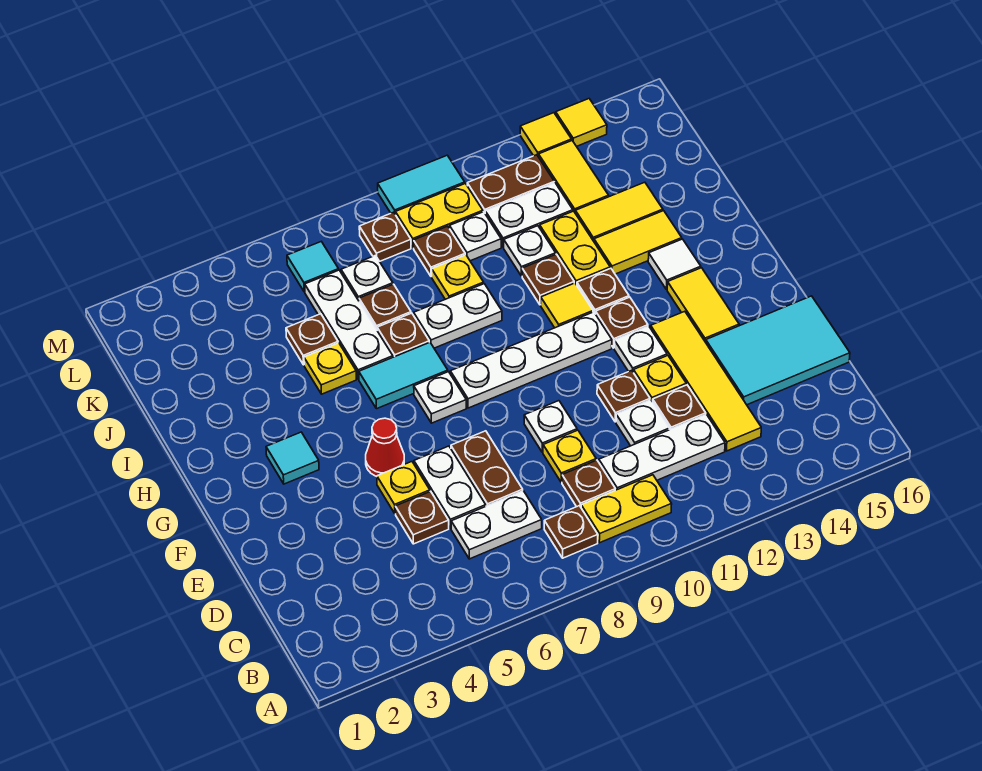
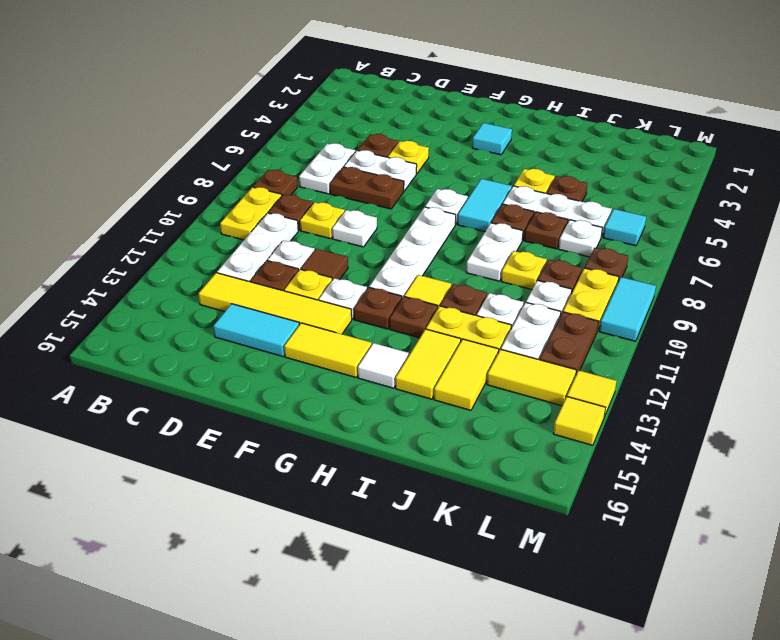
cyan tile D14:E16 level 1 -> cyan tile D14:E14 level 1
brown plate E11 level 1 -> brown tile E11 level 1
red cone F5 level 1 -> none

